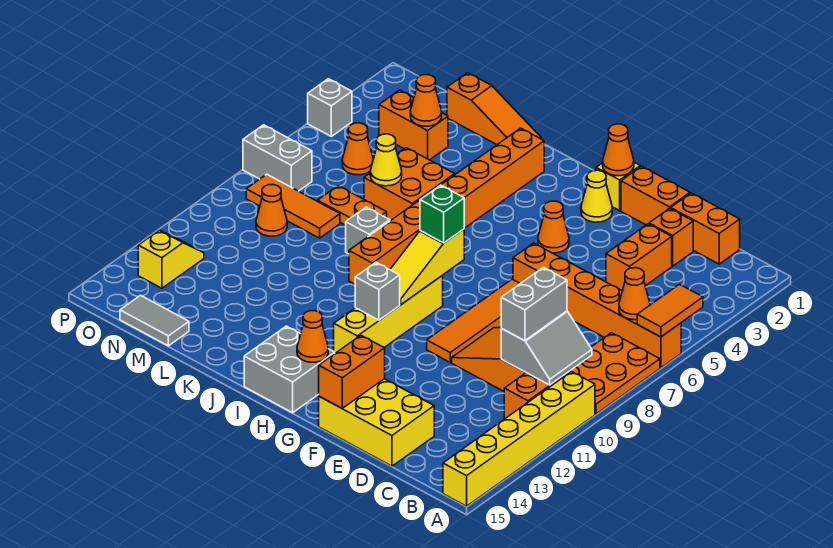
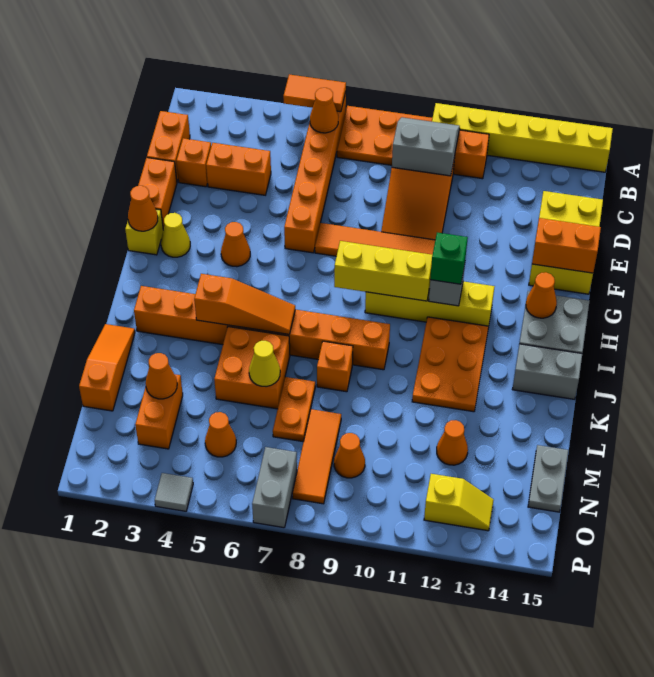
grey brick C9:C10 level 3 -> grey brick J14:J15 level 1
yellow slope H8:H10 level 2 top 8 -> yellow brick H8:H10 level 2
green brick H8 level 3 -> green brick H11 level 3
none -> orange plate I11:K12 level 1
none -> orange slope J4:J6 level 2 top 4
grey brick K8 level 1 -> orange brick K8 level 1
none -> orange cone M12 level 1
grey tile M15:N15 level 1 -> grey plate M15:N15 level 1
yellow slope O12:O13 level 1 top 13 -> yellow slope O12:O13 level 1 top 12
grey brick P4 level 1 -> grey tile P4 level 1

